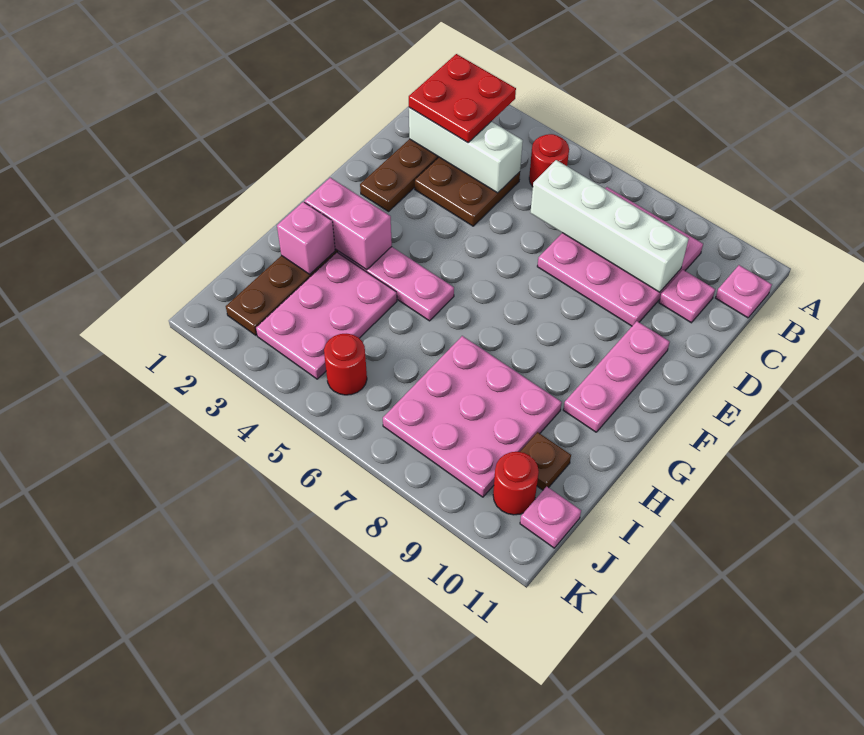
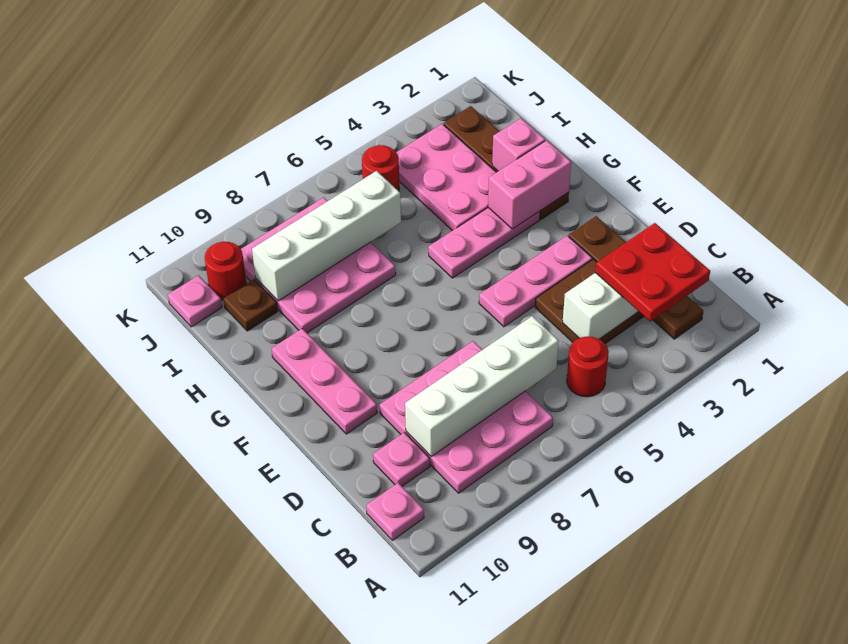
none -> pink plate E3:E5 level 1
none -> white brick I6:I9 level 2

